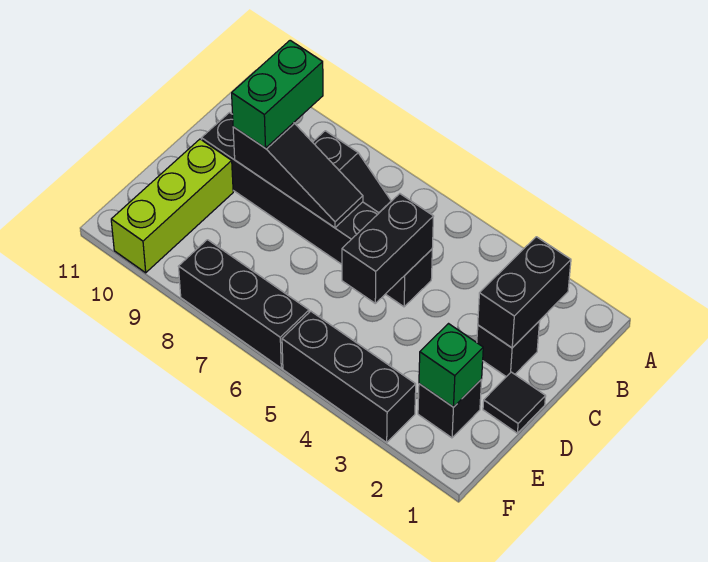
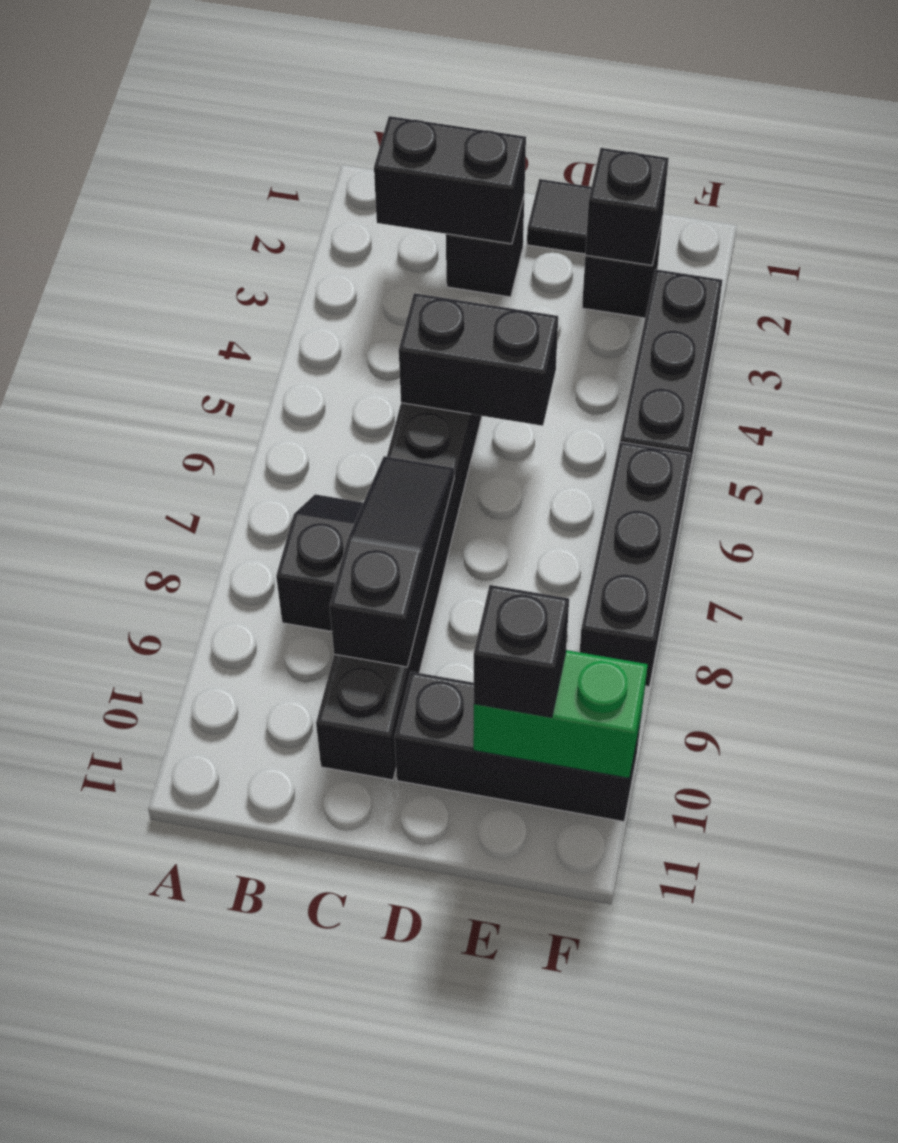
green brick B9:C9 level 3 -> green brick E10:F10 level 2
lime brick D10:F10 level 1 -> black brick D10:F10 level 1
green brick E2 level 2 -> black brick E2 level 2
none -> black brick E10 level 3

